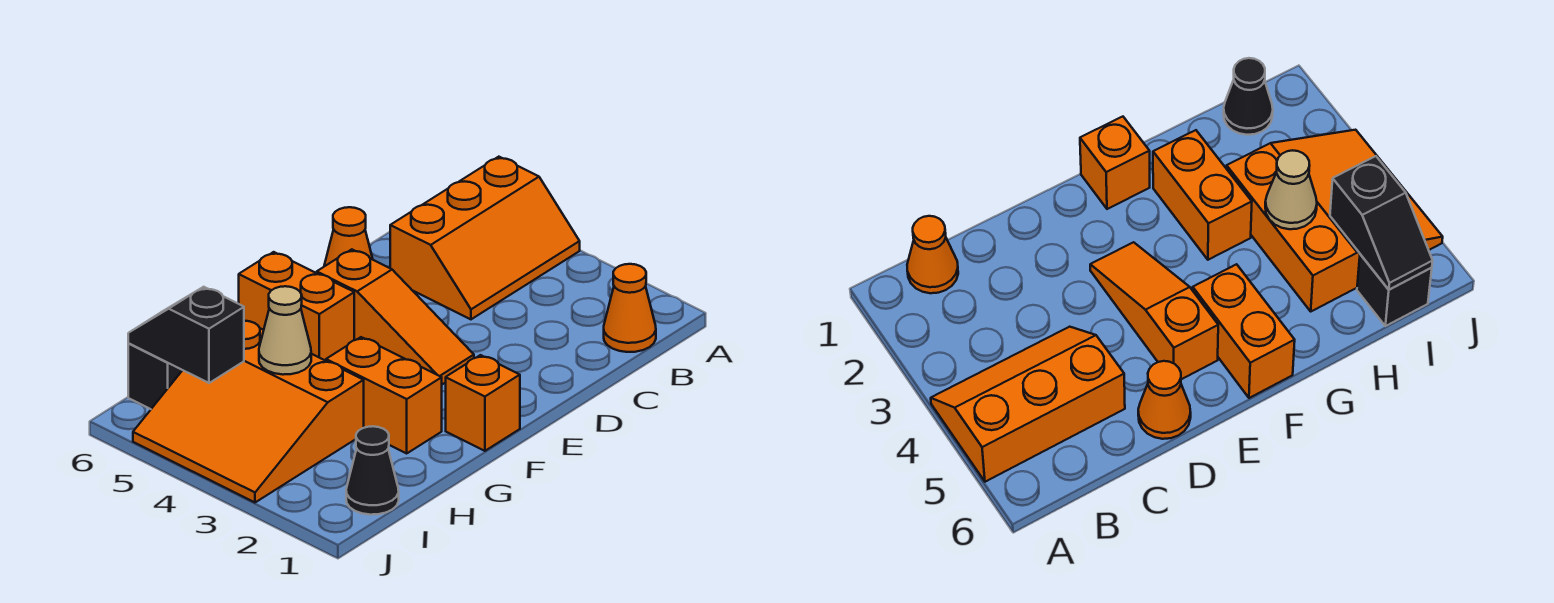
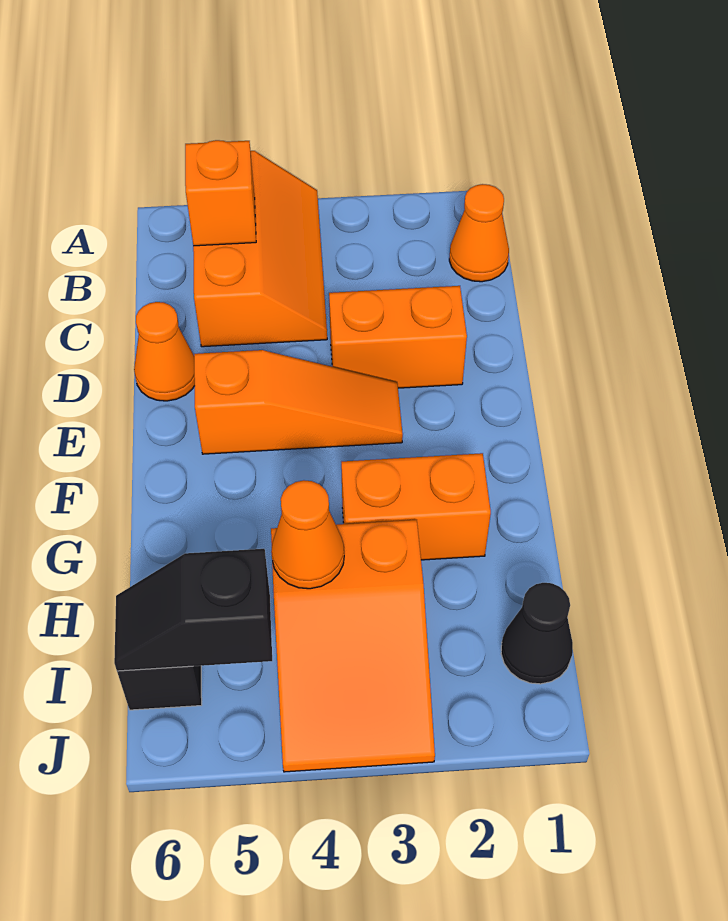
orange brick F1 level 1 -> orange brick B5 level 2
orange brick F5:F6 level 1 -> orange brick D2:D3 level 1
orange slope H3:J5 level 1 top H -> orange slope H3:J4 level 1 top H
tan cone H4 level 2 -> orange cone H4 level 2

